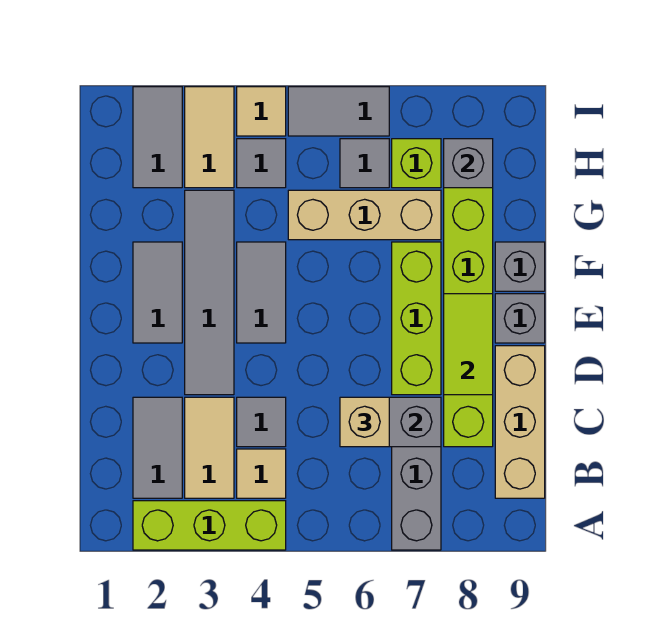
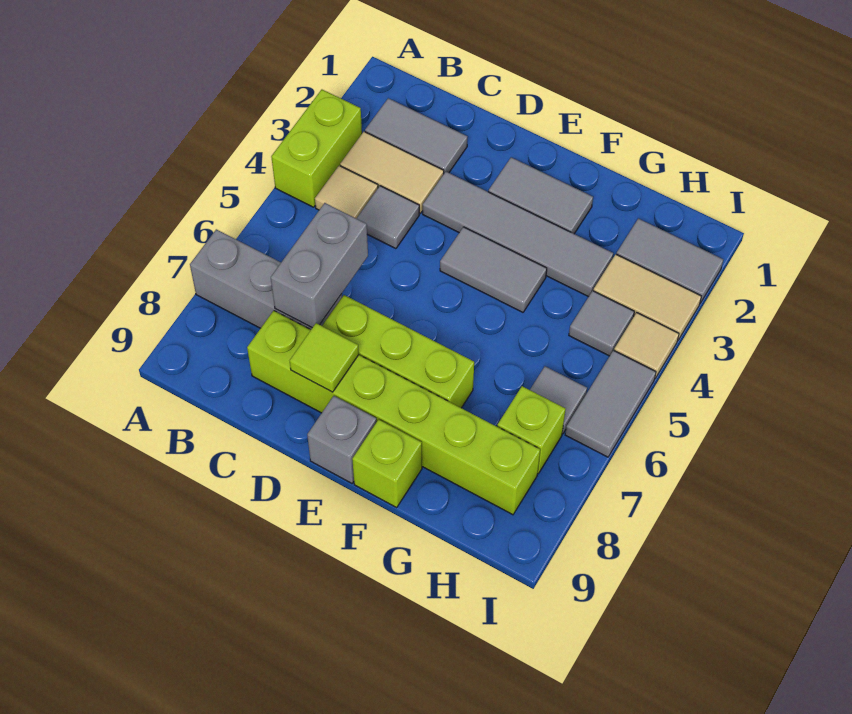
lime brick A2:A4 level 1 -> lime brick A3:A4 level 1
tan brick B9:D9 level 1 -> none
tan brick C6 level 3 -> none
lime tile D8:E8 level 2 -> lime tile D8 level 2
grey brick F9 level 1 -> lime brick F9 level 1
tan brick G5:G7 level 1 -> none
grey brick H8 level 2 -> none

